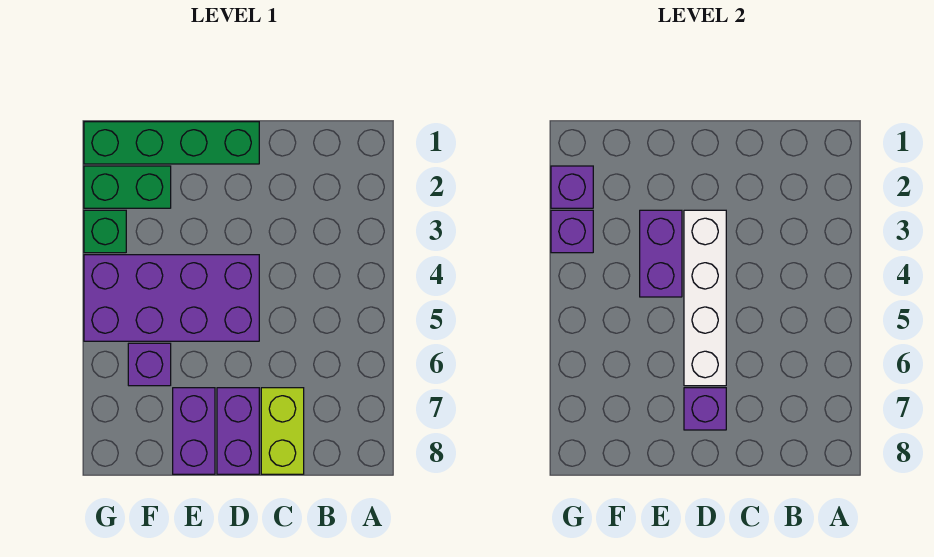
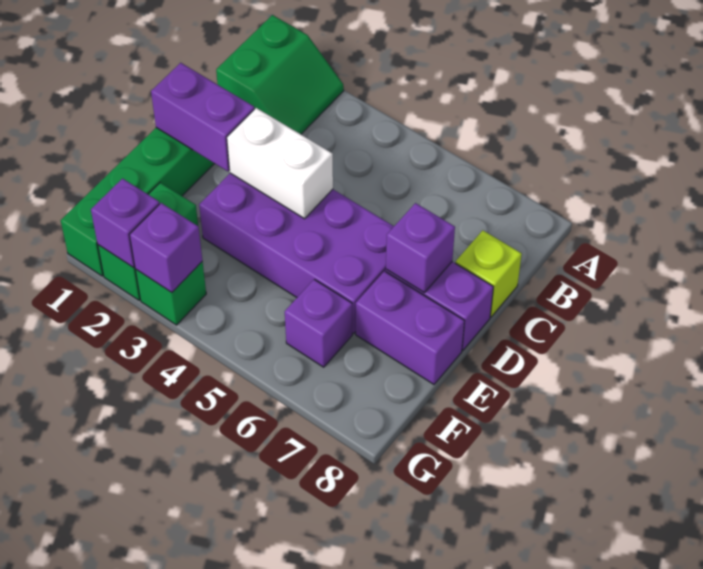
none -> green slope A1:B2 level 1 top 1
lime brick C7:C8 level 1 -> lime brick C8 level 1
white brick D3:D6 level 2 -> white brick D3:D4 level 2
purple brick D4:G5 level 1 -> purple brick D3:E6 level 1
purple brick E3:E4 level 2 -> purple brick D1:D2 level 2

